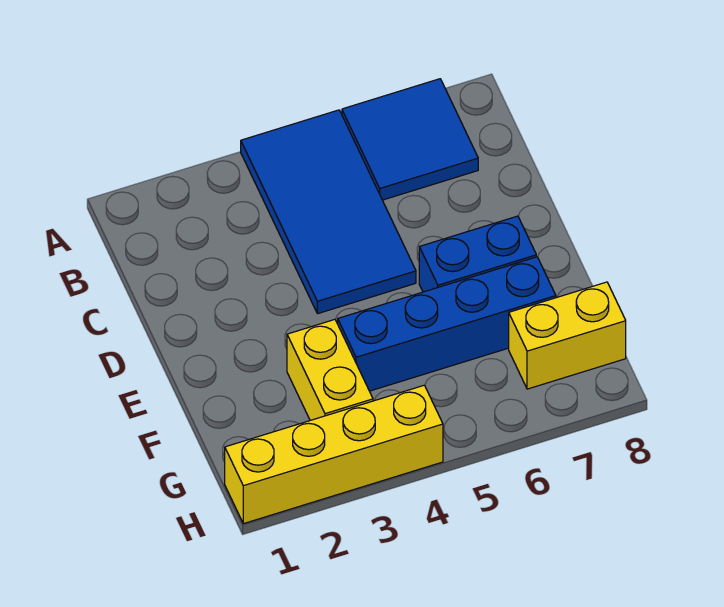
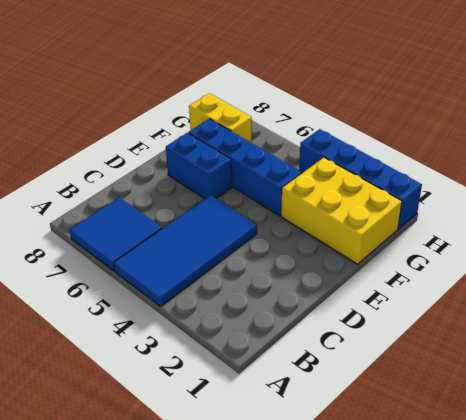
yellow brick F3:G3 level 1 -> yellow brick F1:G3 level 1
yellow brick H1:H4 level 1 -> blue brick H1:H4 level 1

